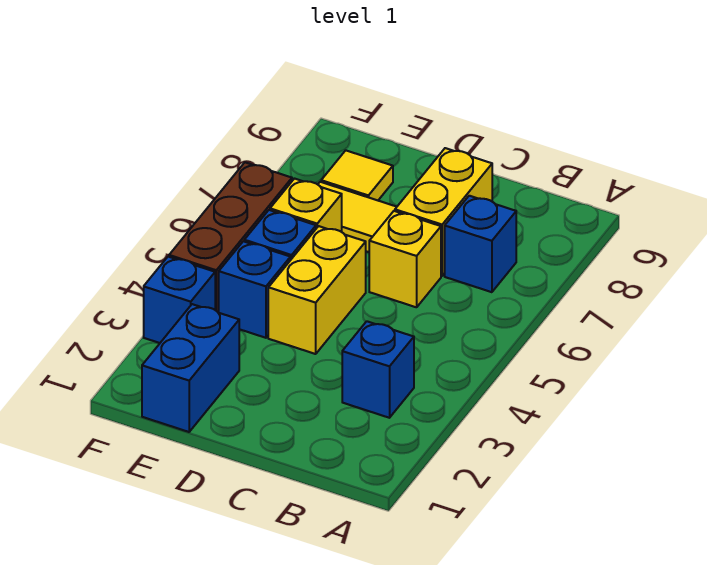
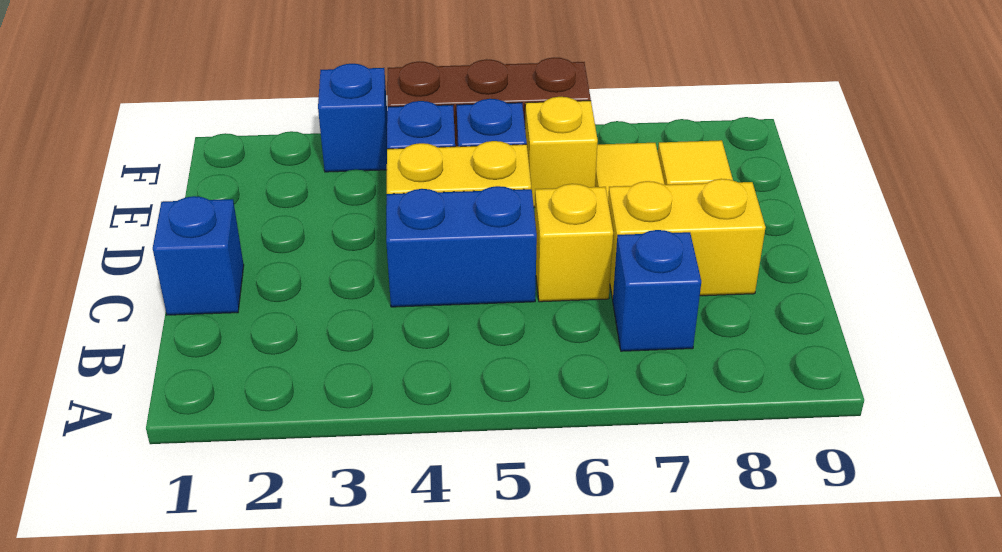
blue brick B3 level 1 -> blue brick C1 level 1
blue brick E1:E2 level 1 -> blue brick C4:C5 level 1

